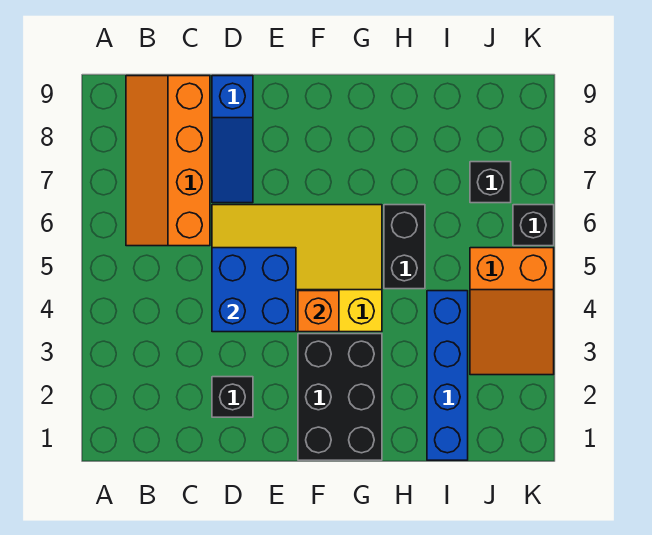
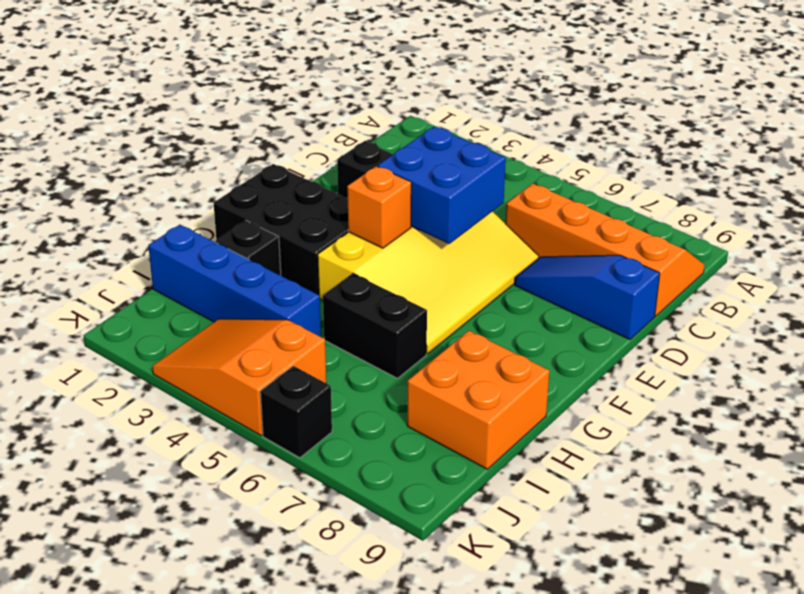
none -> orange brick H8:I9 level 1
black brick J7 level 1 -> black brick H2 level 1

